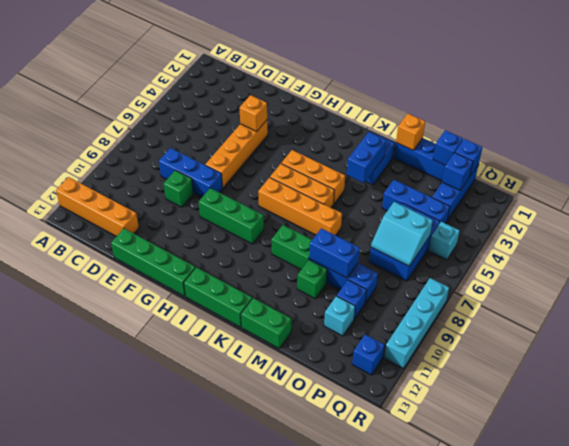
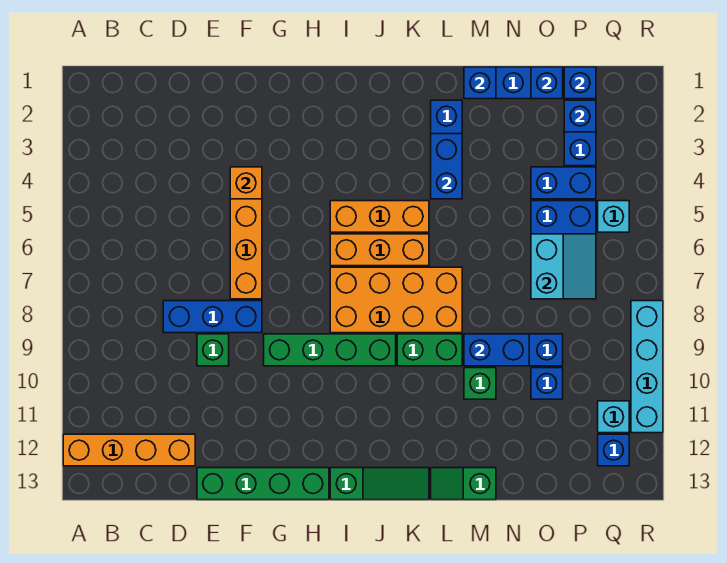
green brick G9:I9 level 1 -> green brick G9:J9 level 1
orange brick I7:L7 level 1 -> orange brick I7:L8 level 1
green brick I13:K13 level 1 -> green slope I13:K13 level 1 top I
green brick L13:M13 level 1 -> green slope L13:M13 level 1 top M
orange brick M1 level 2 -> blue brick M1 level 2
blue brick N4:P4 level 1 -> blue brick O4:P4 level 1
cyan slope O6:P7 level 2 top 6 -> cyan slope O6:P7 level 2 top O
cyan brick O11 level 1 -> cyan brick Q11 level 1

